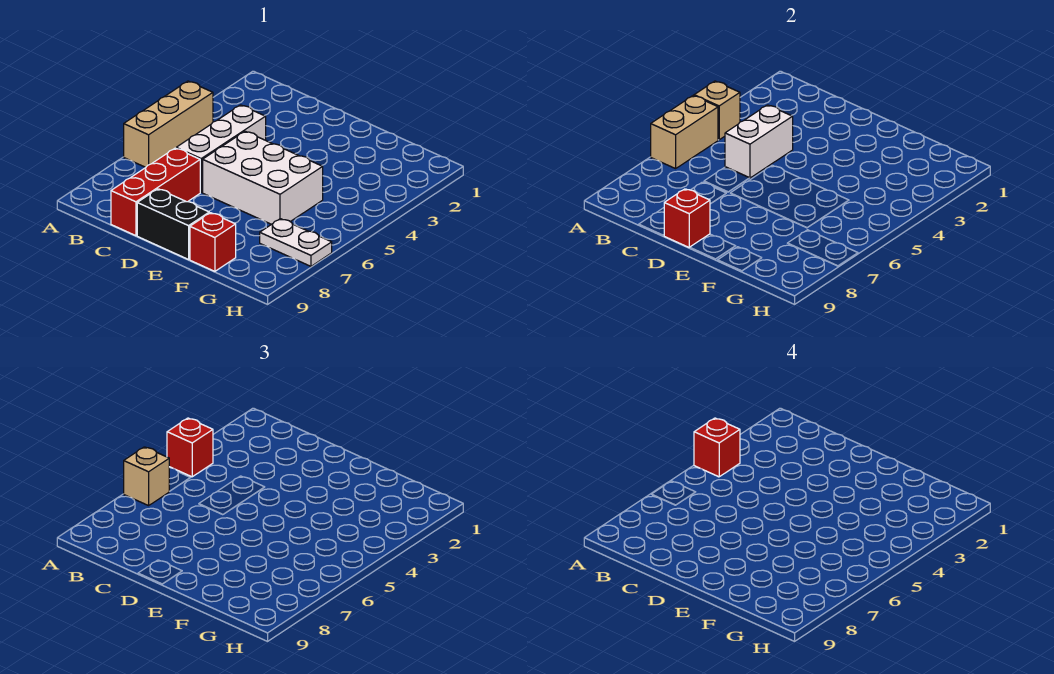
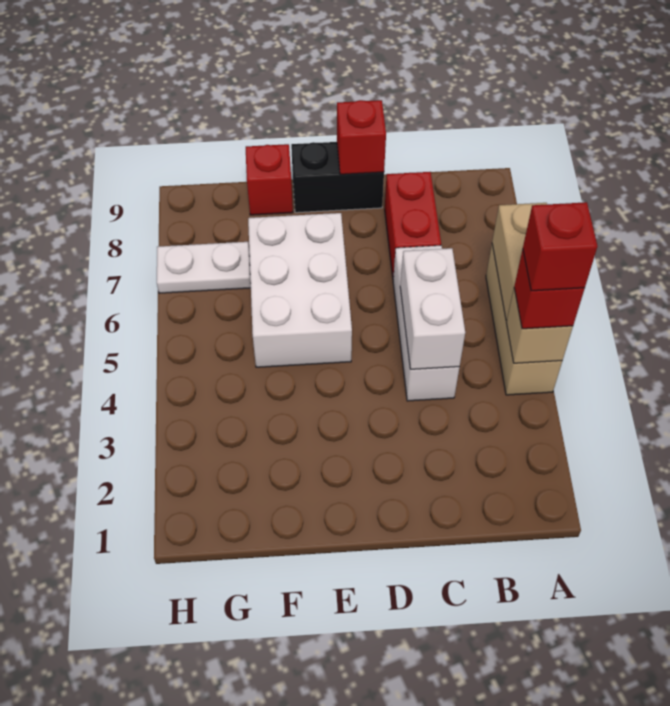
tan brick A6 level 3 -> none
red brick C7:C9 level 1 -> red brick C7:C8 level 1
white brick D5:F6 level 1 -> white brick E5:F7 level 1

